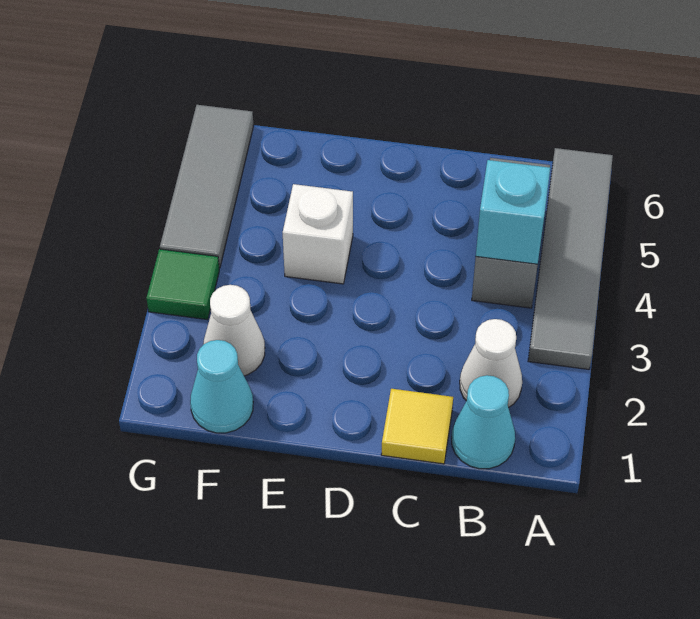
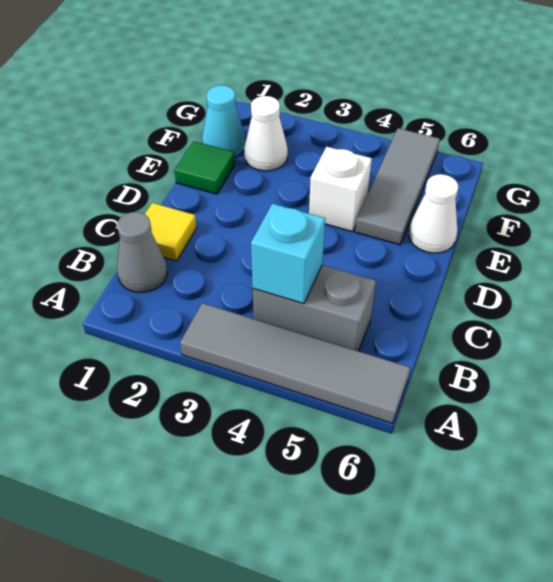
cyan cone B1 level 1 -> grey cone B1 level 1
white cone B2 level 1 -> white cone E6 level 1
green tile G3 level 1 -> green tile E1 level 1
grey tile G4:G6 level 1 -> grey tile E5:G5 level 1

